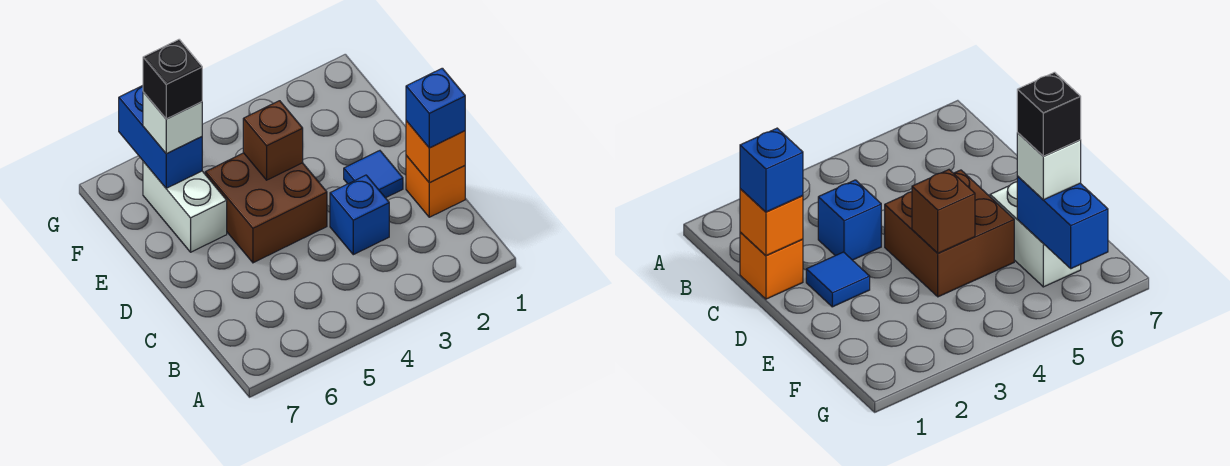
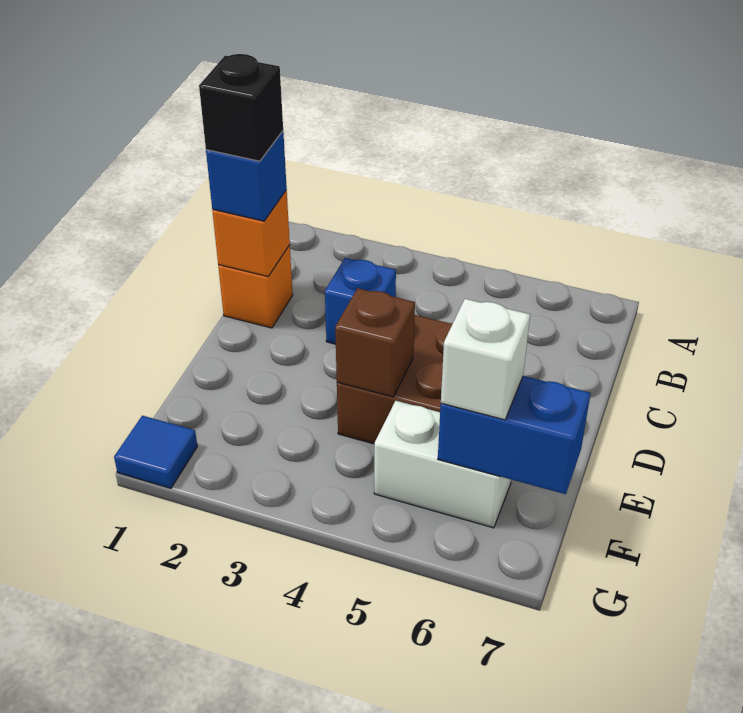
blue tile D2 level 1 -> blue tile G1 level 1
white brick E6:F6 level 1 -> white brick F5:F6 level 1
blue brick F6:G6 level 2 -> blue brick F6:F7 level 2
black brick F6 level 4 -> black brick C1 level 4

